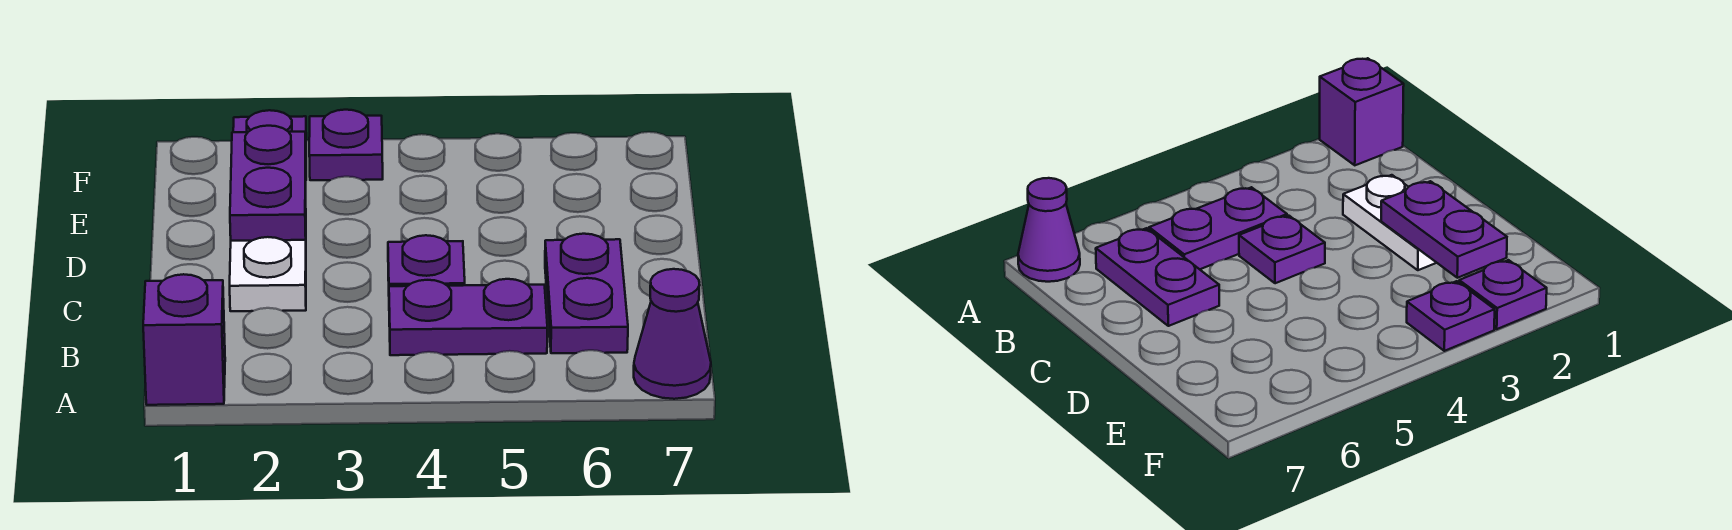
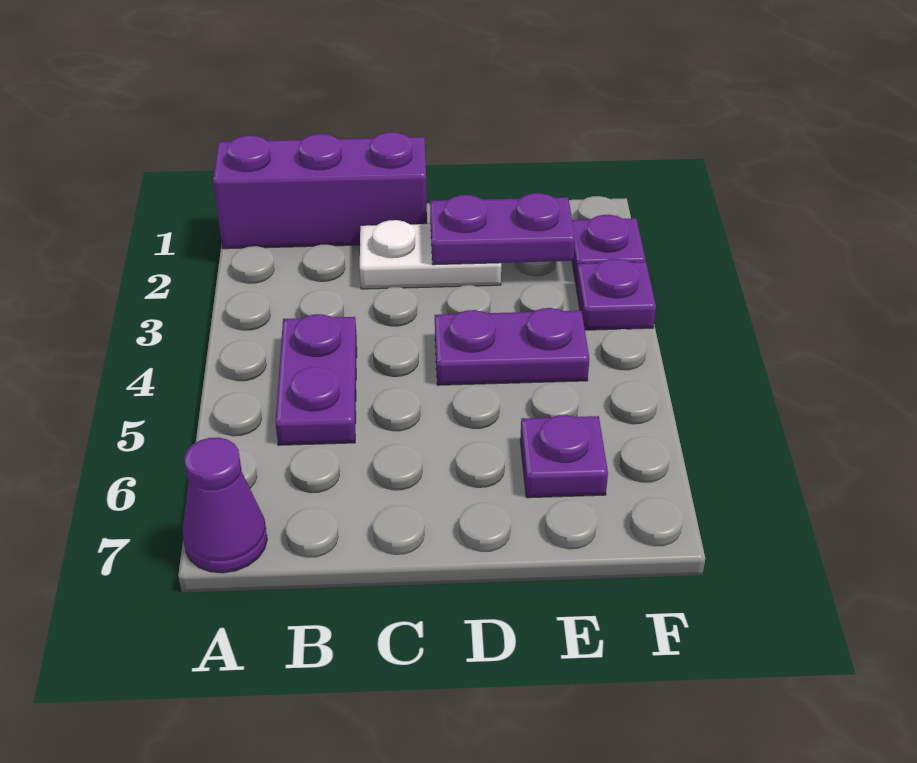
purple brick A1 level 1 -> purple brick A1:C1 level 1
purple plate B6:C6 level 1 -> purple plate D4:E4 level 1
purple plate C4 level 1 -> purple plate E6 level 1

